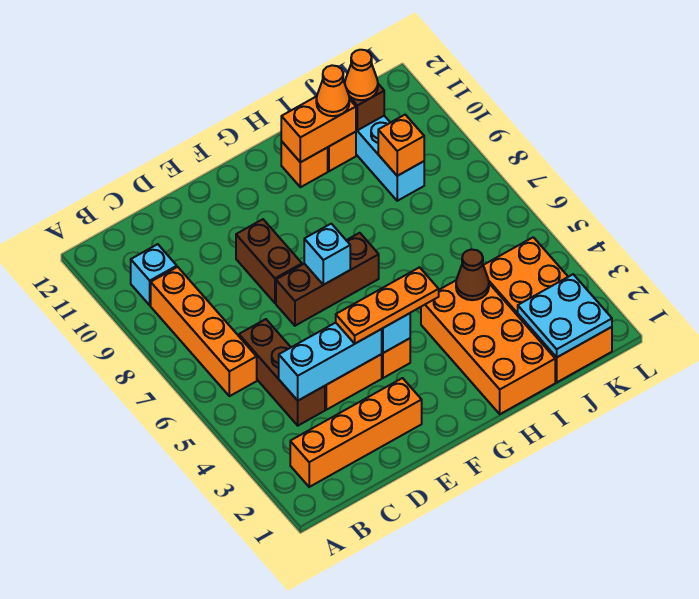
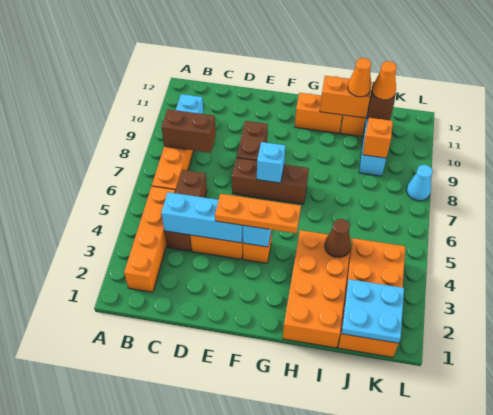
orange brick B2:E2 level 1 -> orange brick B2:B5 level 1
none -> brown brick B8:C8 level 2
orange brick H11 level 1 -> orange brick G11:H11 level 1
none -> cyan cone L8 level 1

